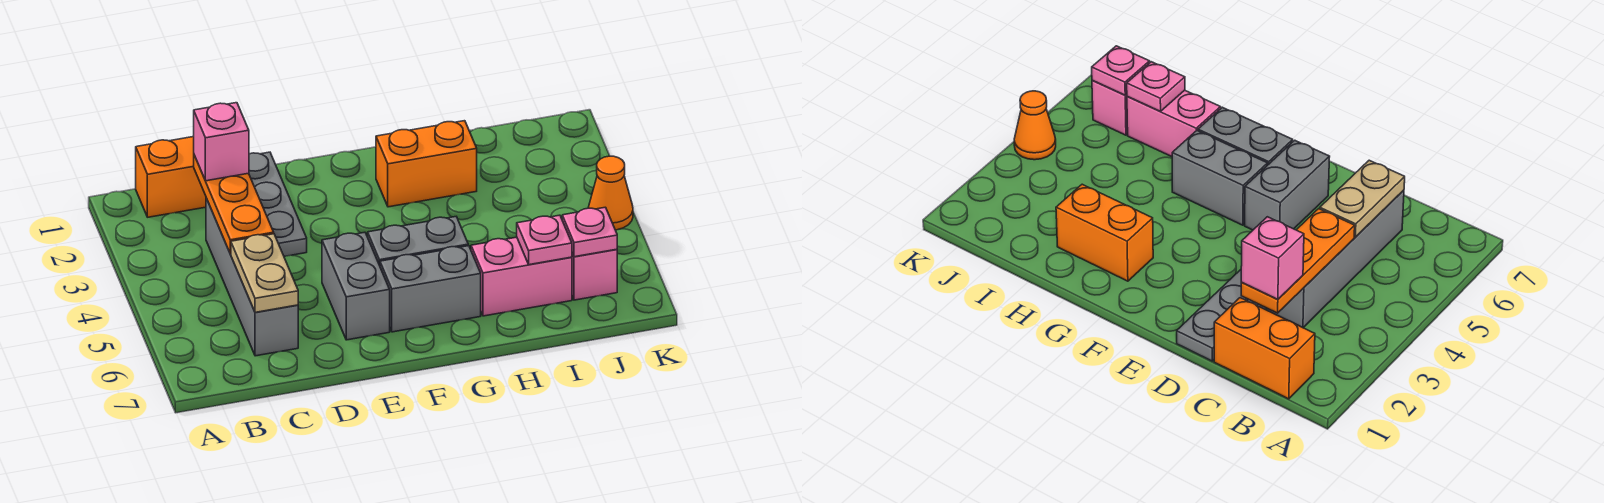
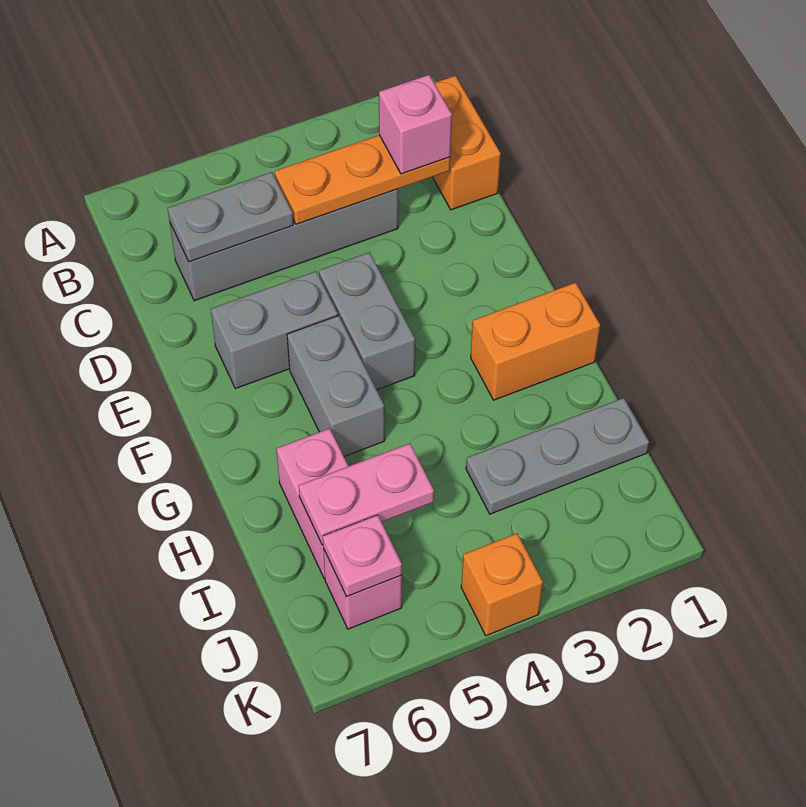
tan plate C5:C6 level 2 -> grey plate C5:C6 level 2
grey plate D1:D3 level 1 -> grey plate I1:I3 level 1
grey brick F6:G6 level 1 -> grey brick E4:F4 level 1
orange brick G2:H2 level 1 -> orange brick G1:G2 level 1
pink plate I6 level 2 -> pink plate I5:I6 level 2
orange cone K4 level 1 -> orange brick K4 level 1

